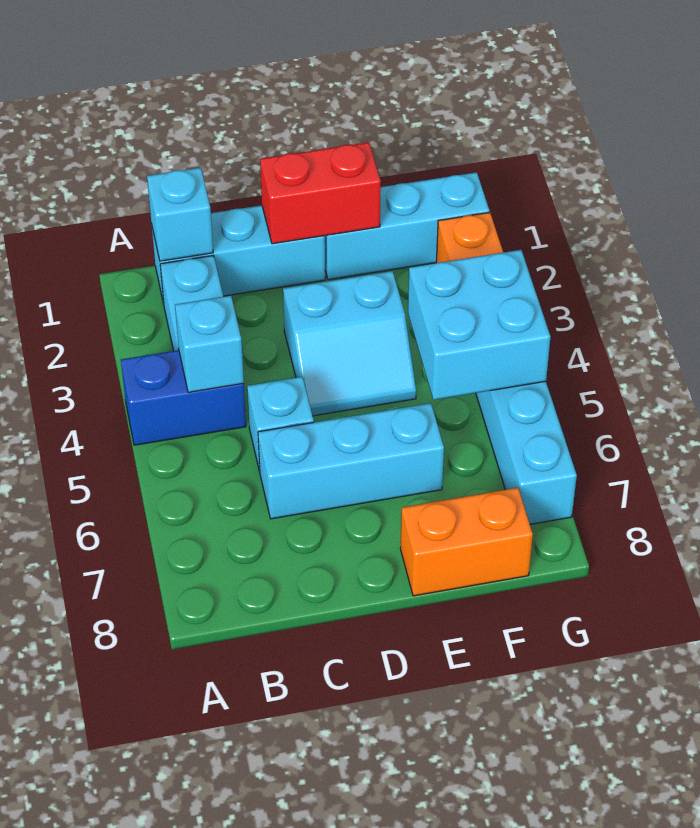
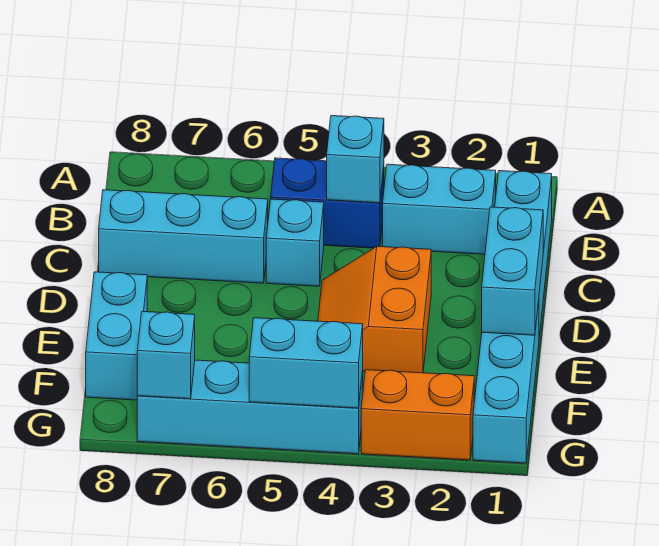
blue brick A4:B4 level 1 -> blue brick B4:B5 level 1
cyan brick B1 level 2 -> cyan brick G7 level 2
cyan brick C6:E6 level 1 -> cyan brick C6:C8 level 1
red brick D1:E1 level 2 -> cyan brick D1:E1 level 2
cyan slope D3:E4 level 1 top 3 -> orange slope D3:E4 level 1 top 3
orange brick E8:F8 level 1 -> cyan brick E8:F8 level 1
cyan brick F4:G5 level 2 -> cyan brick G4:G5 level 2

